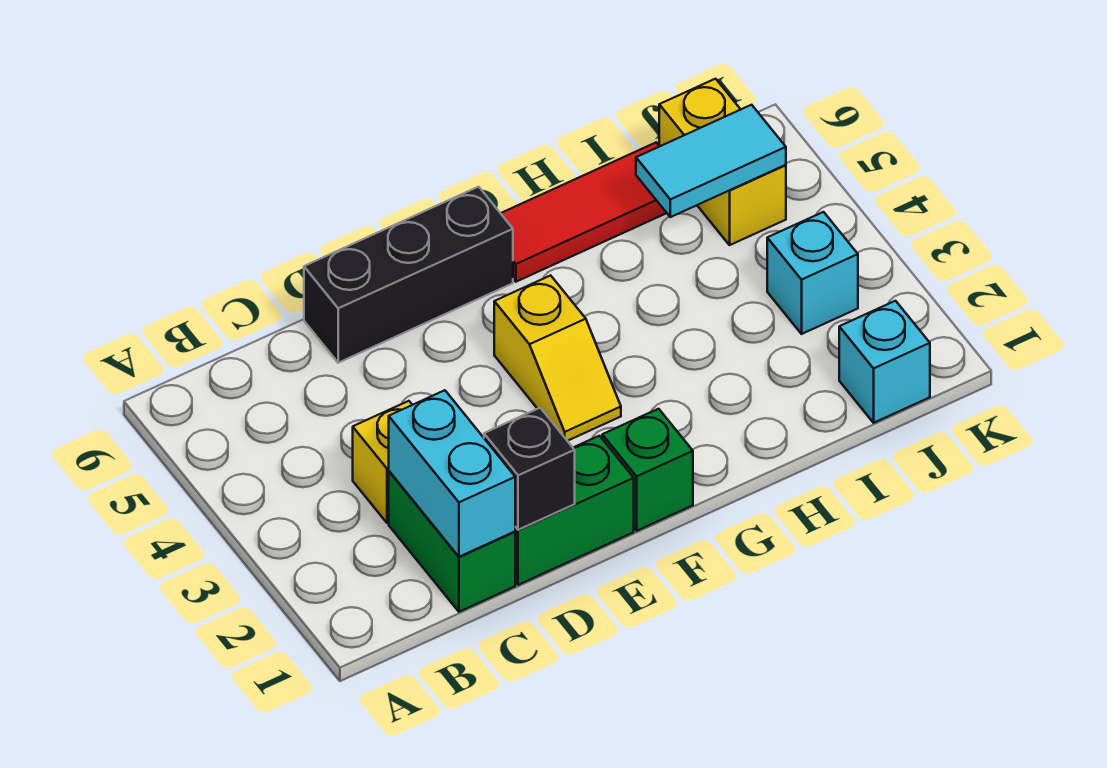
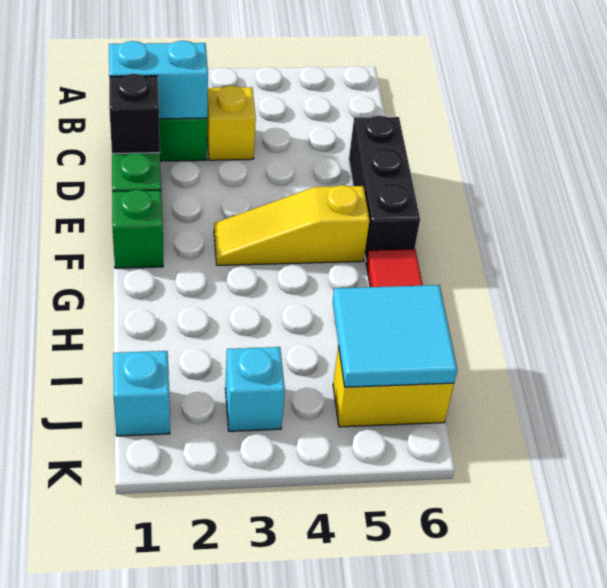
yellow slope F3:F4 level 1 top 4 -> yellow slope F3:F5 level 1 top 5
cyan tile I5:J5 level 2 -> cyan tile I5:J6 level 2

